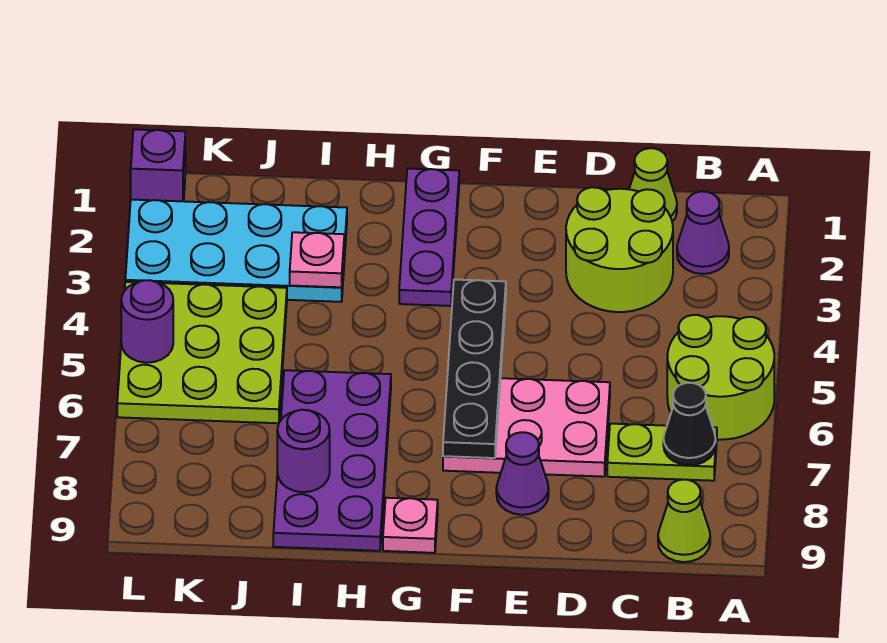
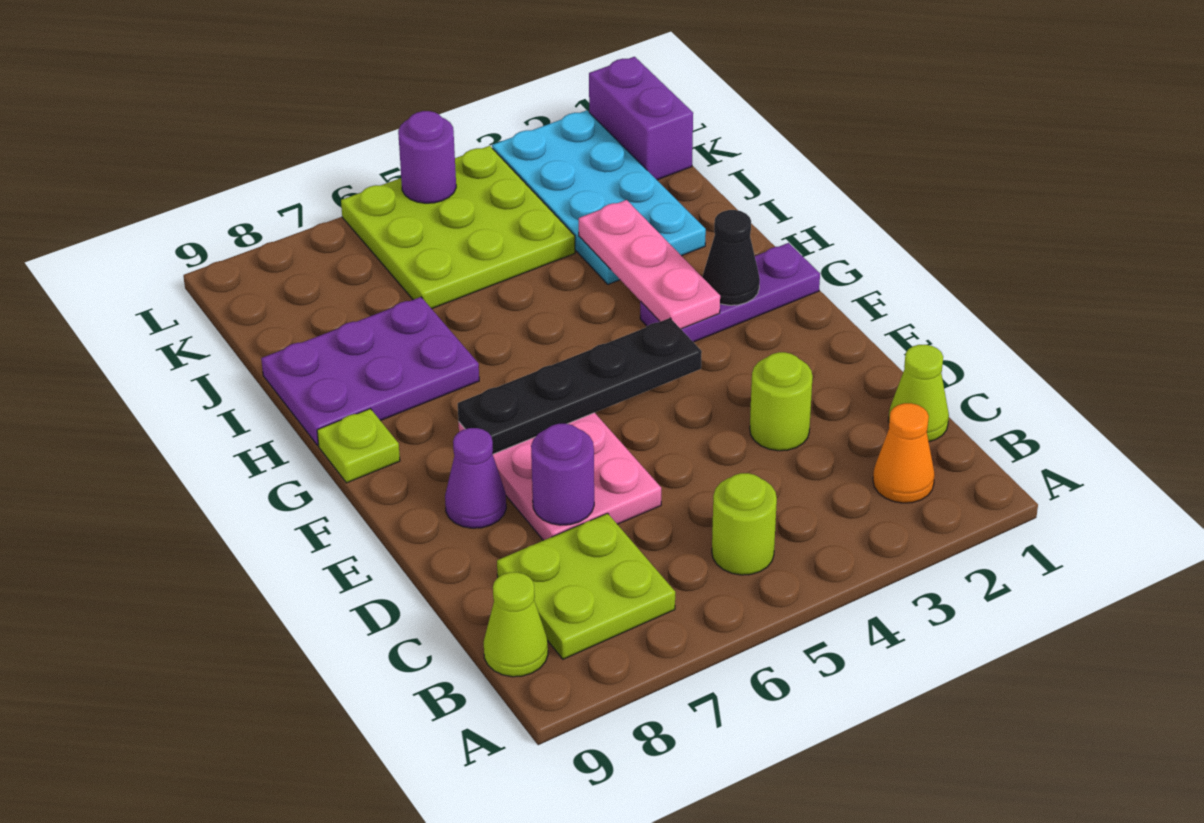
lime round brick A5:B6 level 1 -> lime round brick B5 level 1
purple cone B2 level 1 -> orange cone B2 level 1
lime plate B7:C7 level 1 -> lime plate B7:C8 level 1
black cone B7 level 2 -> black cone G2 level 2
lime round brick C2:D3 level 1 -> lime round brick D3 level 1
pink plate G9 level 1 -> lime plate G9 level 1
purple plate H6:I9 level 1 -> purple plate H7:I9 level 1
pink plate I3 level 2 -> pink plate G3:I3 level 2
purple round brick I8 level 2 -> purple round brick D7 level 2
purple brick L1 level 1 -> purple brick K1:L1 level 1

